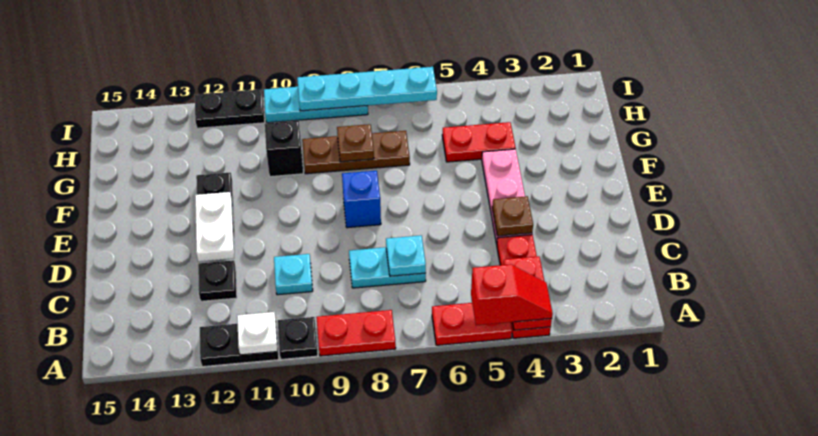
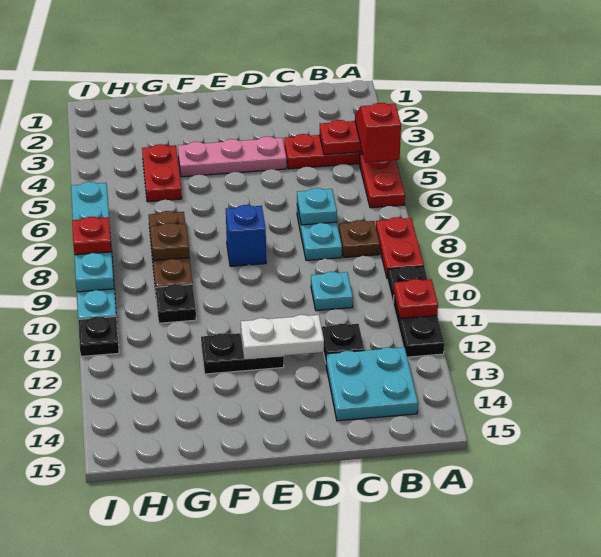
white plate A11 level 2 -> red plate A11 level 2
none -> cyan plate B13:C14 level 1
brown plate D4 level 2 -> brown plate B8 level 1
black brick G10 level 1 -> black plate G10 level 1
none -> red plate I8 level 3
black plate I11:I12 level 1 -> black plate I11 level 1

